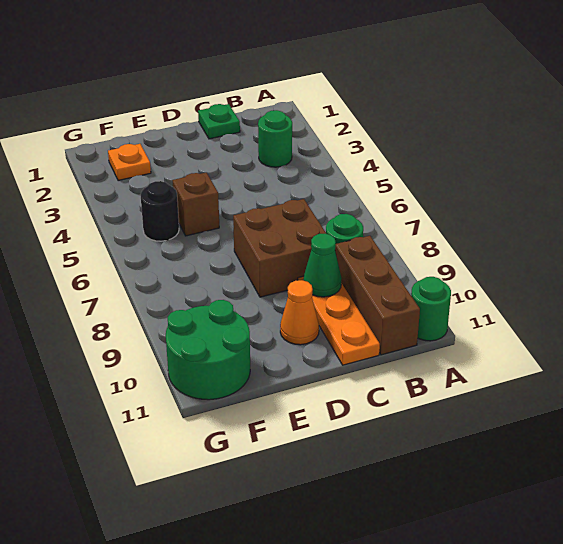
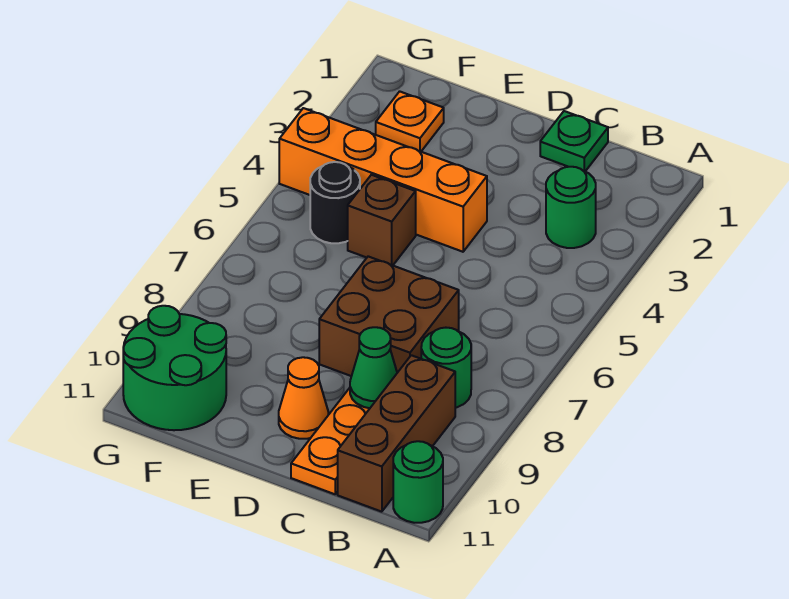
none -> orange brick D4:G4 level 1

